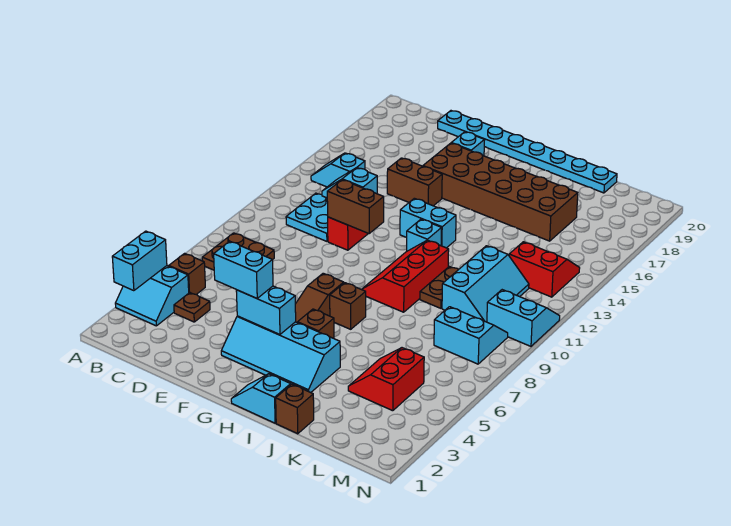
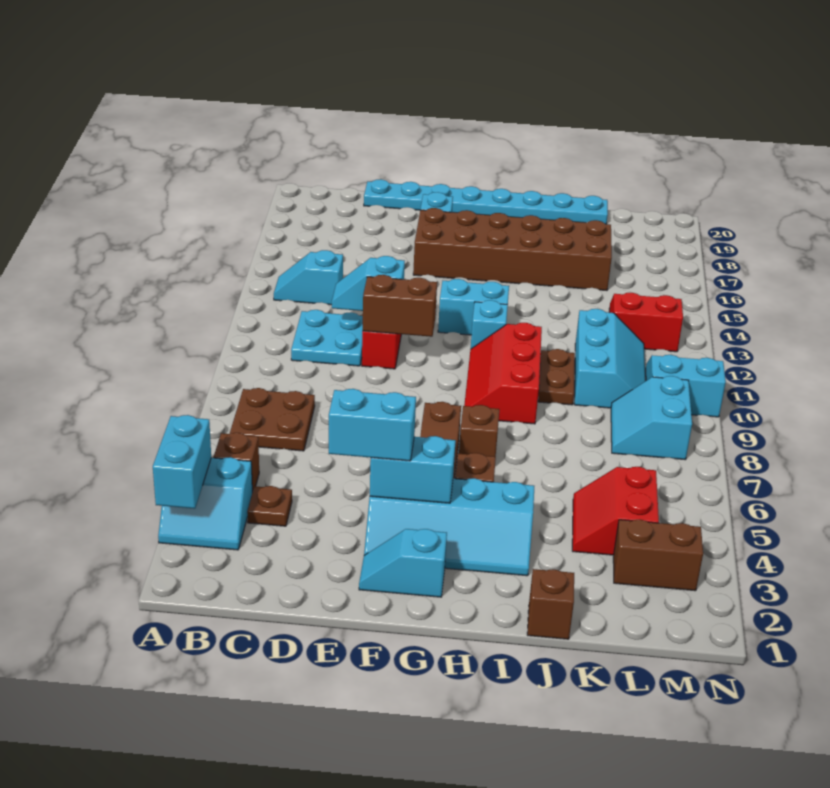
brown brick E15:F15 level 1 -> brown brick L3:M3 level 1
cyan slope H1:I1 level 1 top I -> cyan slope F2:G2 level 1 top G
cyan slope L8:M9 level 1 top 8 -> cyan slope L8:M9 level 1 top M

